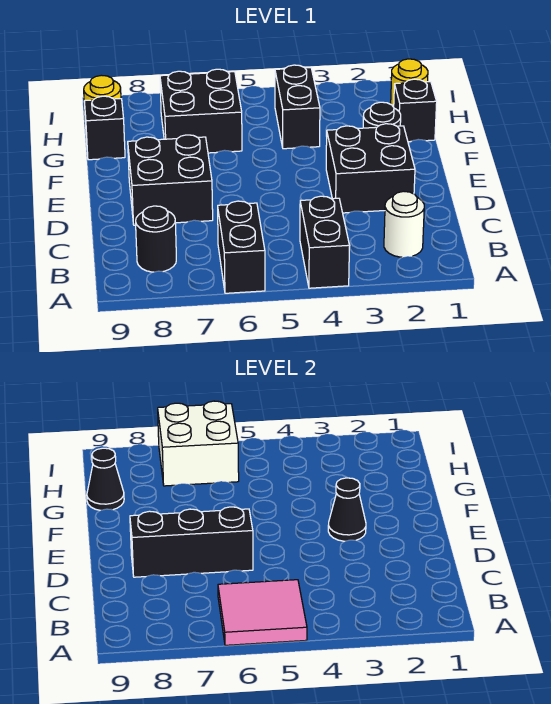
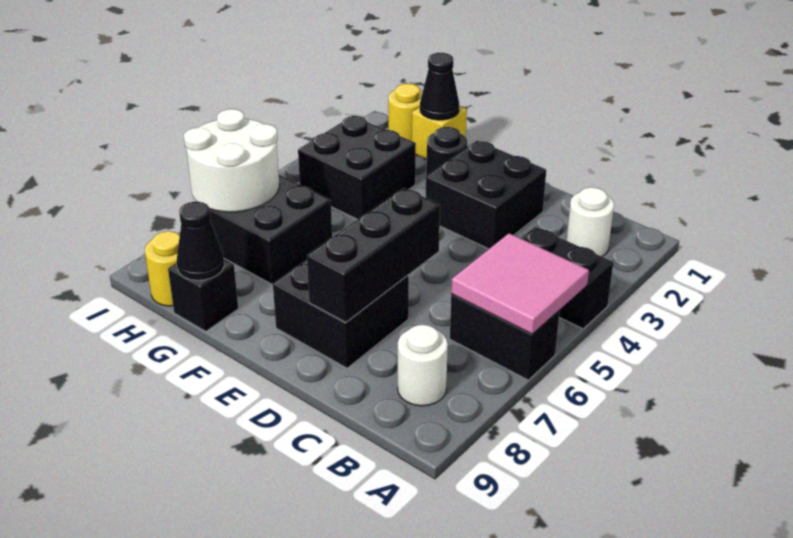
black round brick B8 level 1 -> white round brick B8 level 1
black cone E3 level 2 -> black cone G1 level 2
black brick G1 level 1 -> yellow brick G1 level 1
black brick G4:H4 level 1 -> black brick G3:H4 level 1
white brick H6:I7 level 2 -> white round brick H6:I7 level 2

